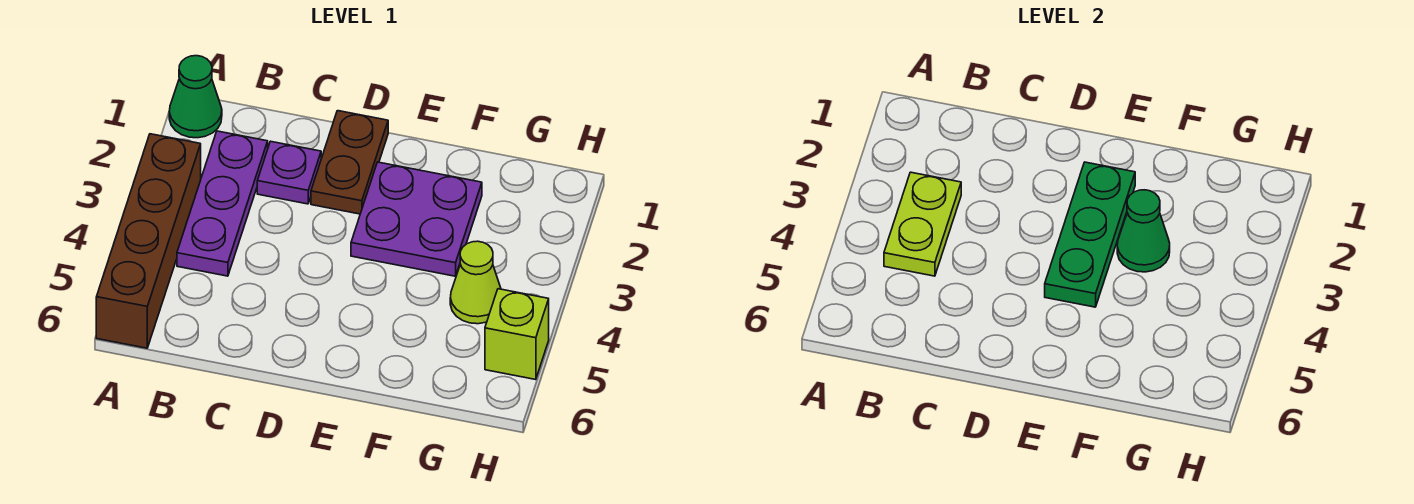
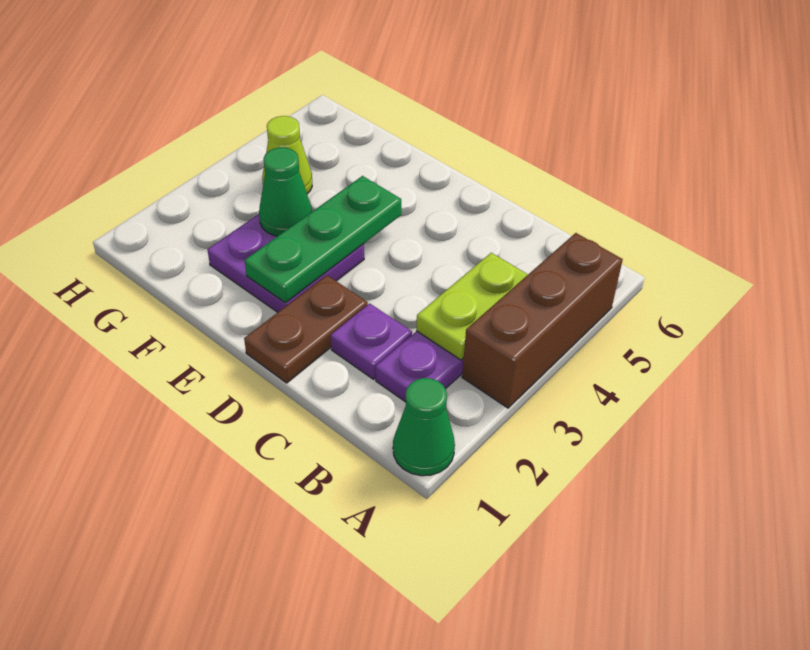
brown brick A3:A6 level 1 -> brown brick A3:A5 level 1
lime brick H5 level 1 -> none

